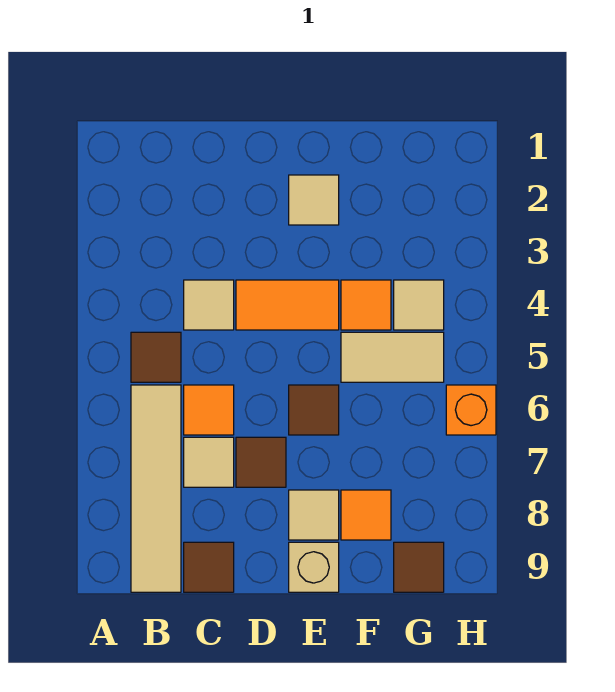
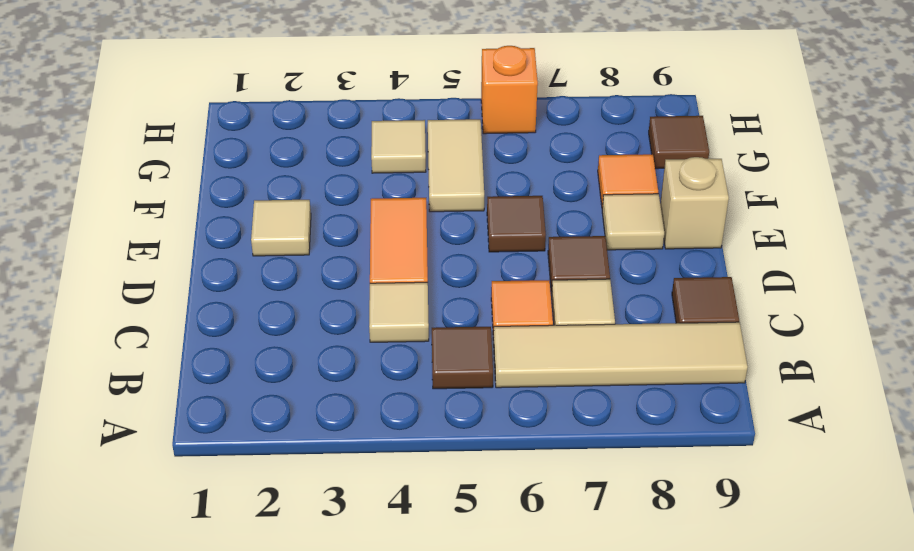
orange tile F4 level 1 -> none

